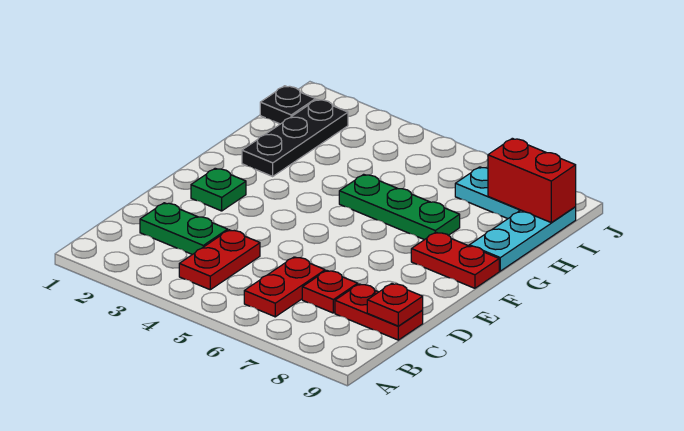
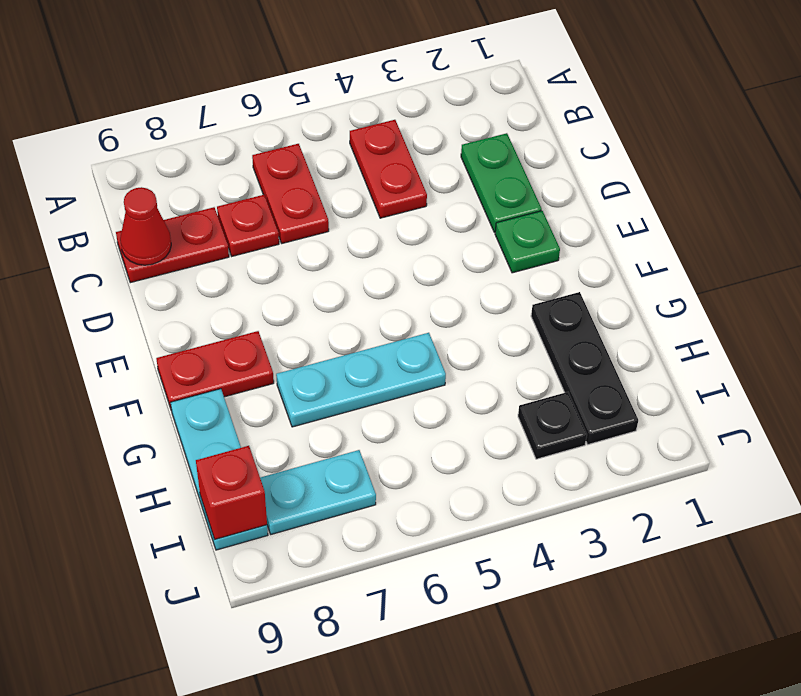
green plate C2:C3 level 1 -> green plate C2:D2 level 1
red plate C9 level 2 -> red cone C9 level 2
green plate G5:G7 level 1 -> cyan plate G5:G7 level 1
black plate I1 level 1 -> black plate I3 level 1
red brick I8:I9 level 2 -> red brick I9 level 2

